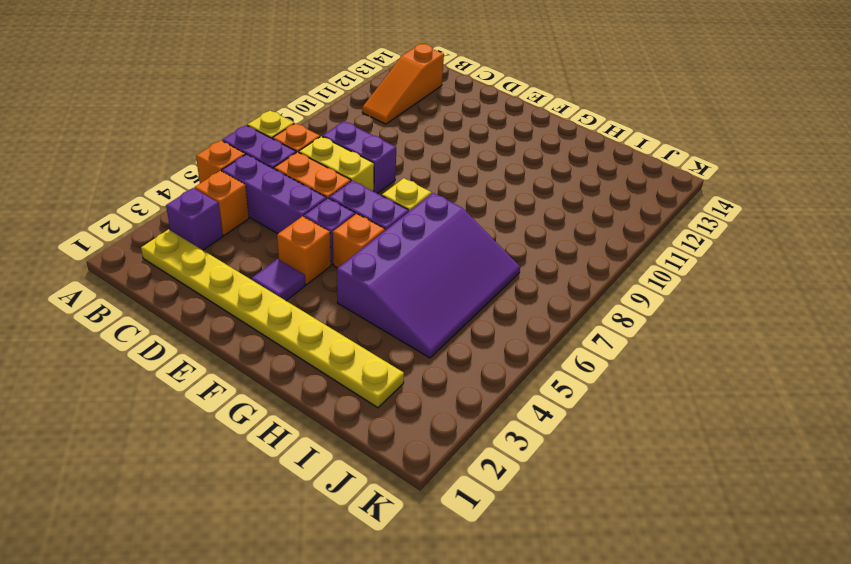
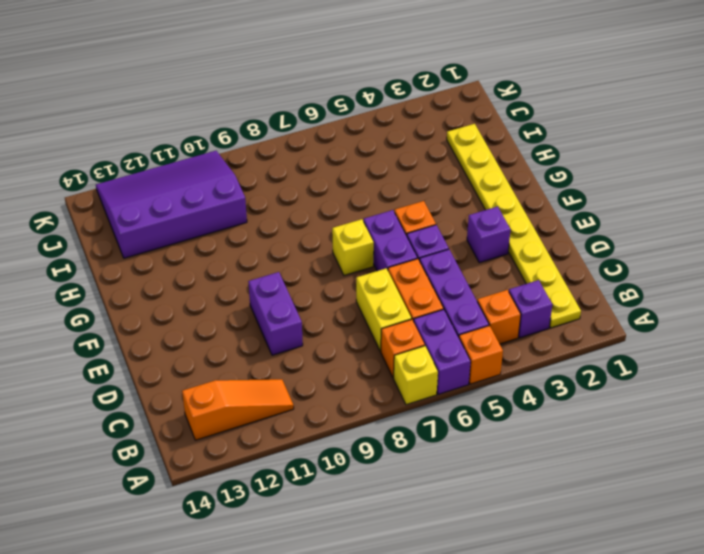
purple brick C8:D8 level 1 -> purple brick D10:E10 level 1
purple tile E3 level 1 -> purple brick E3 level 1
orange brick E4 level 1 -> none
purple slope G4:I7 level 1 top G -> purple slope I10:K13 level 1 top I

